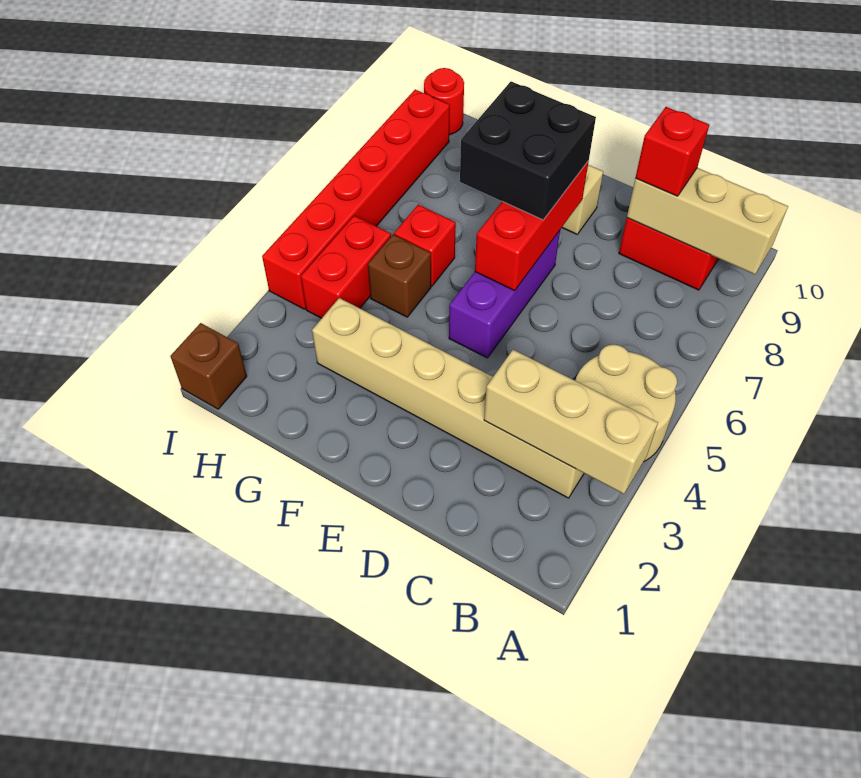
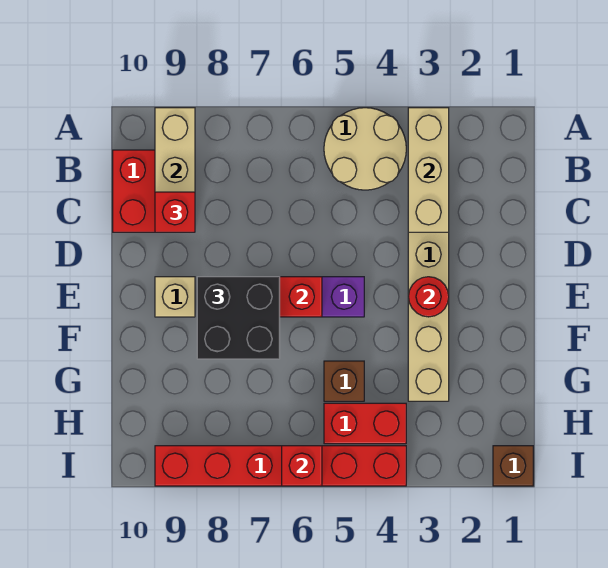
red brick G6 level 1 -> red brick I6 level 2
red round brick I10 level 1 -> red round brick E3 level 2

